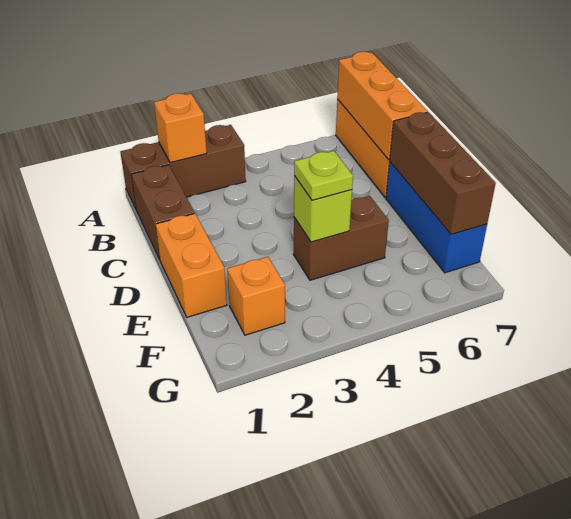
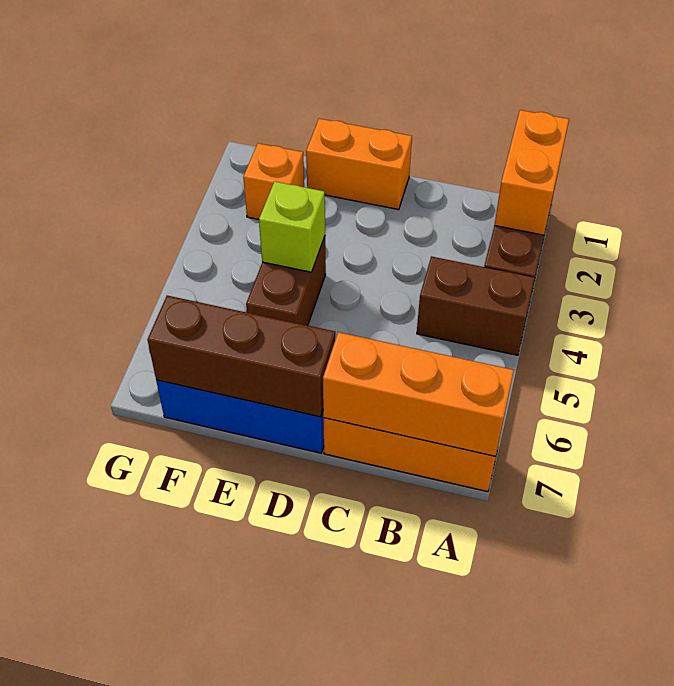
orange brick A2 level 2 -> orange brick A1:A2 level 2
brown brick B1:C1 level 1 -> brown brick A4:B4 level 1
lime plate E4 level 3 -> none

